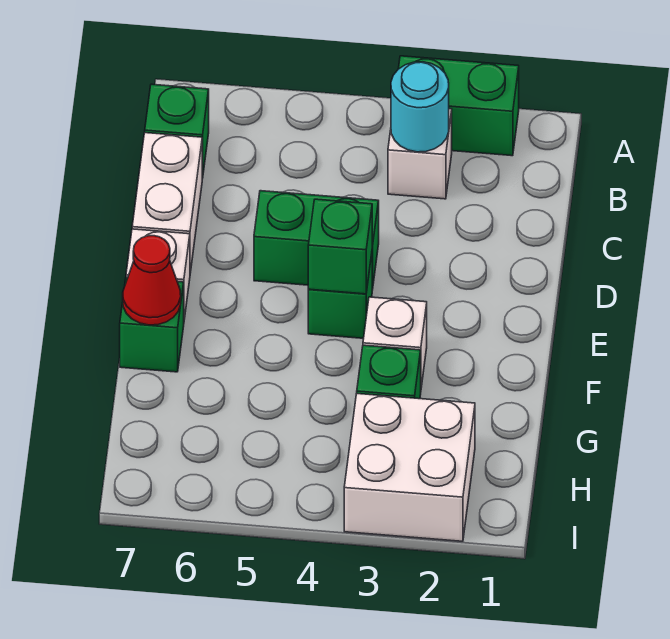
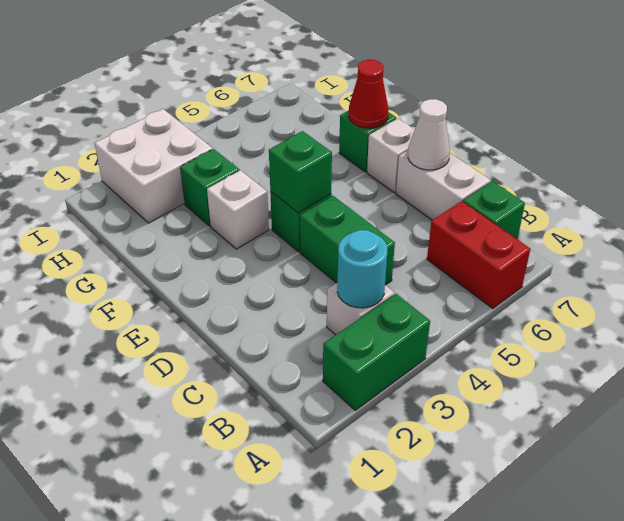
none -> red brick A6:B6 level 1
green brick D4:D5 level 1 -> green brick C4:D4 level 1
none -> white cone D7 level 2

